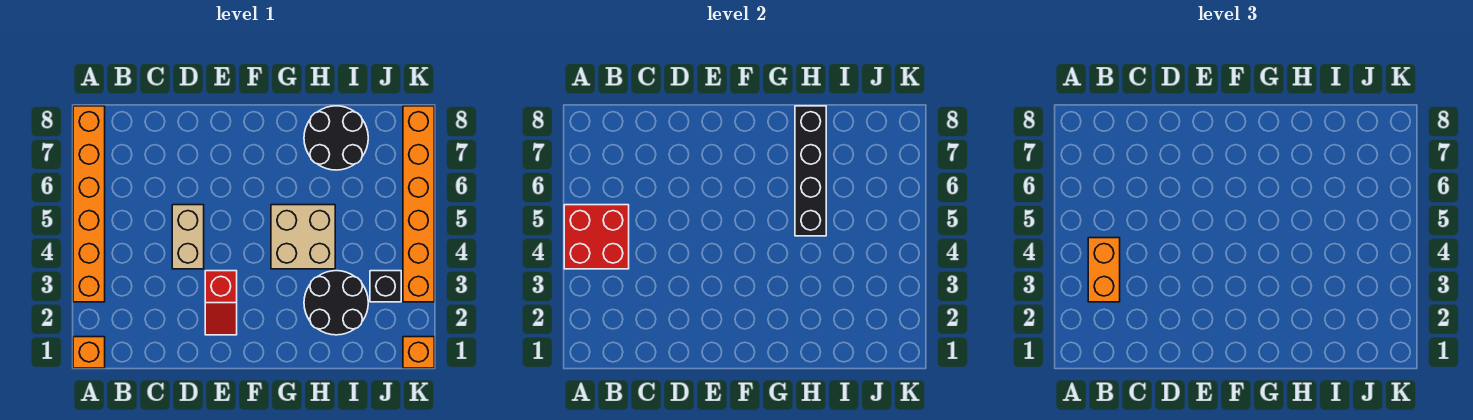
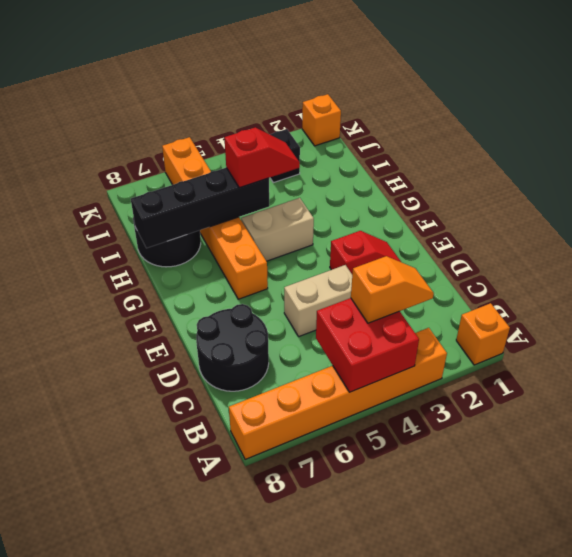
orange brick B3:B4 level 3 -> orange slope B3:B4 level 3 top 4
tan brick G4:H5 level 1 -> tan brick G4:G5 level 1
black round brick H2:I3 level 1 -> black round brick C7:D8 level 1
none -> red slope H4:H5 level 3 top 5
orange brick K3:K8 level 1 -> orange brick F6:K6 level 1

